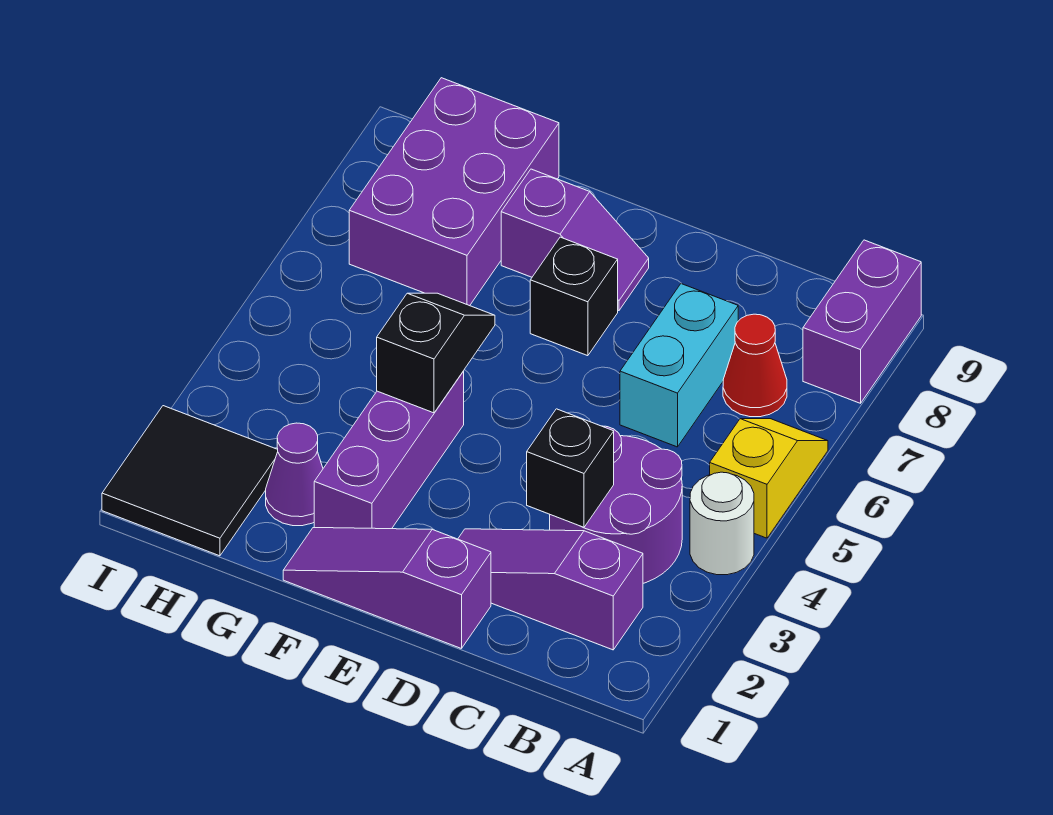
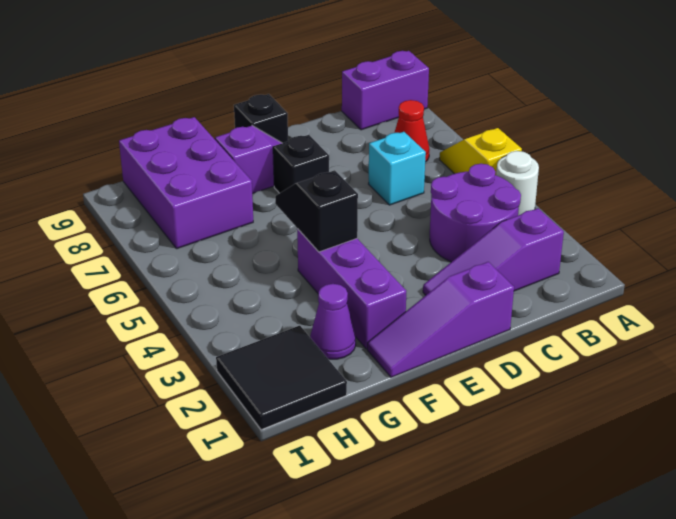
purple brick A8:A9 level 1 -> purple brick A9:B9 level 1
black brick C3 level 2 -> black brick E9 level 1
cyan brick C6:C7 level 1 -> cyan brick C6 level 1

